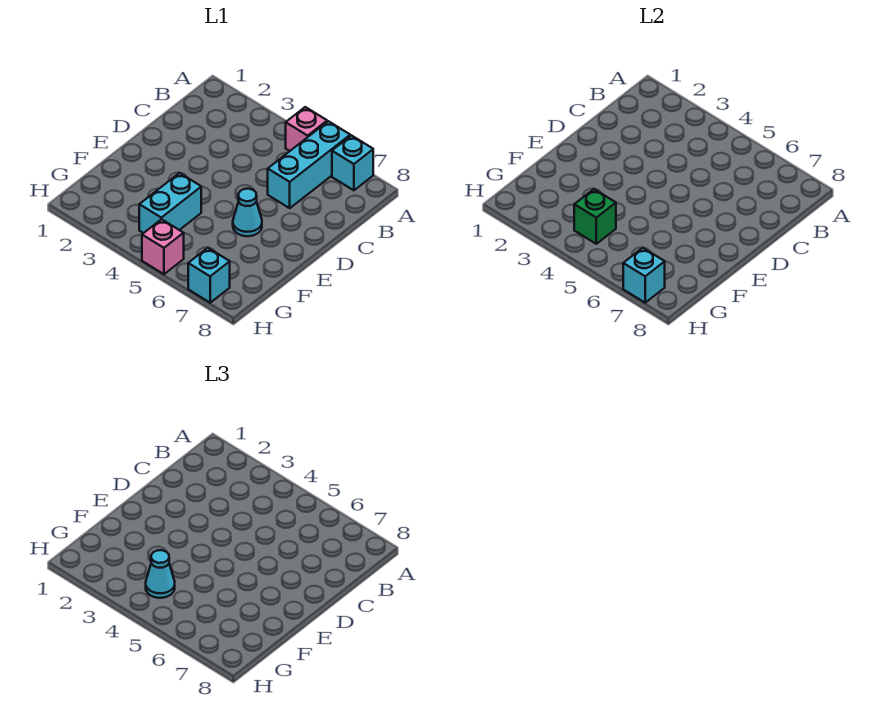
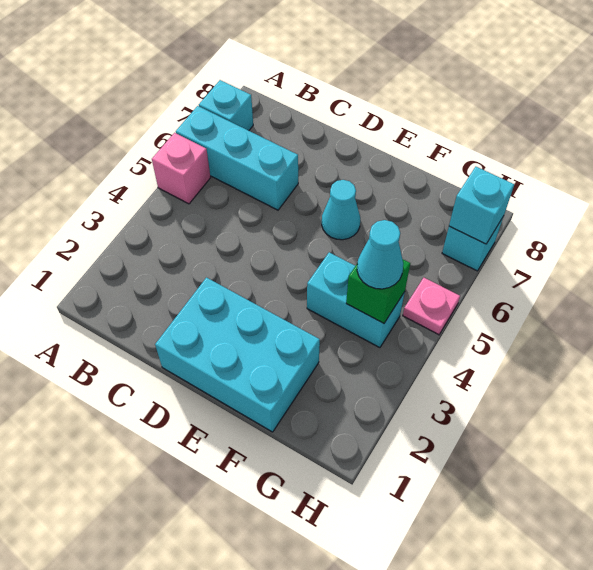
none -> cyan brick D1:F2 level 1
pink brick H5 level 1 -> pink plate H5 level 1

